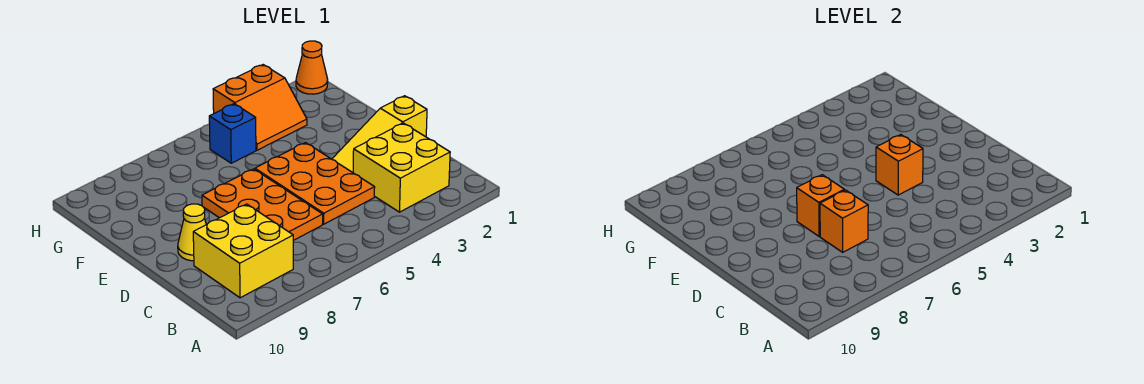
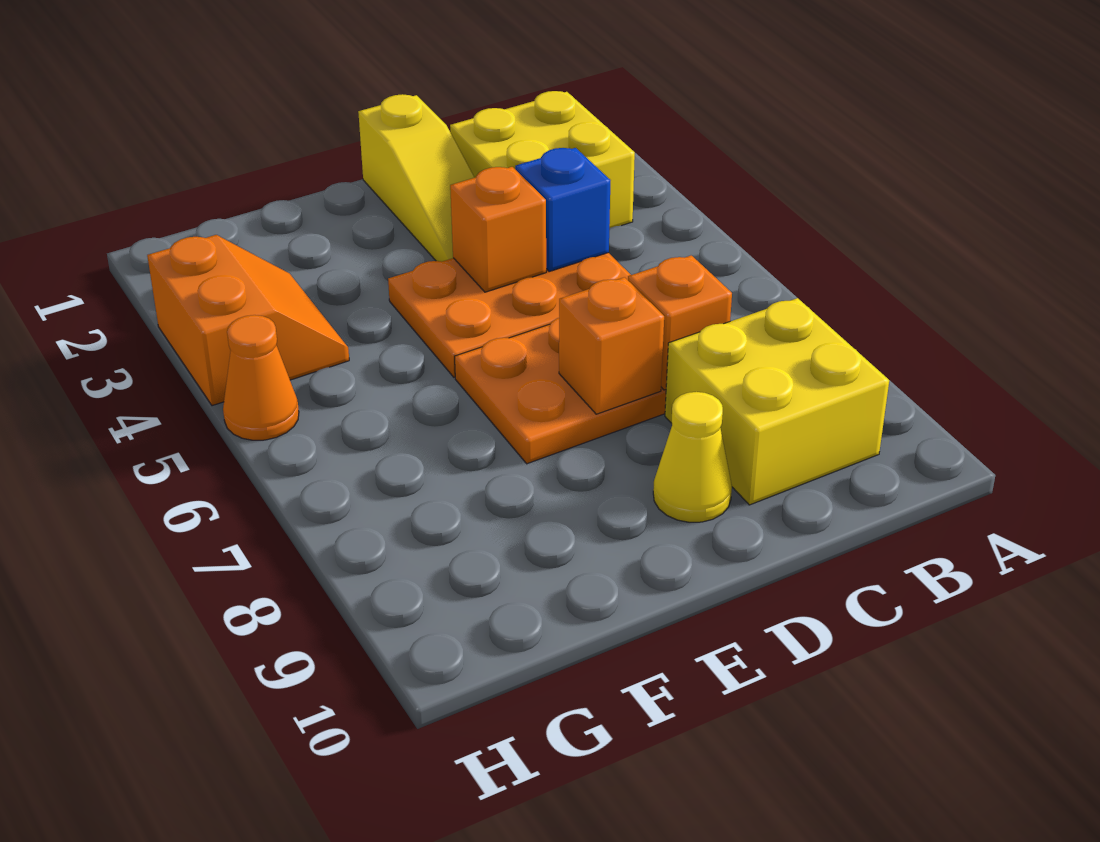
blue brick G5 level 1 -> blue brick C4 level 2
orange cone H1 level 1 -> orange cone H5 level 1

